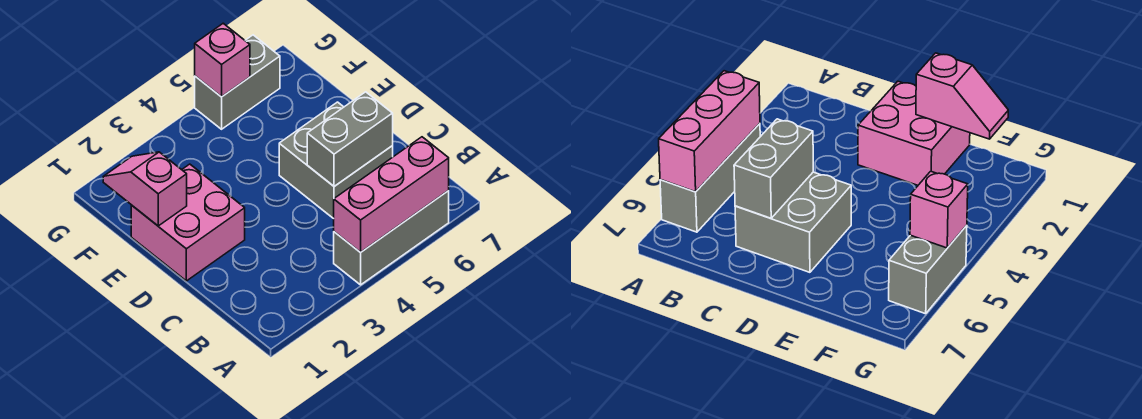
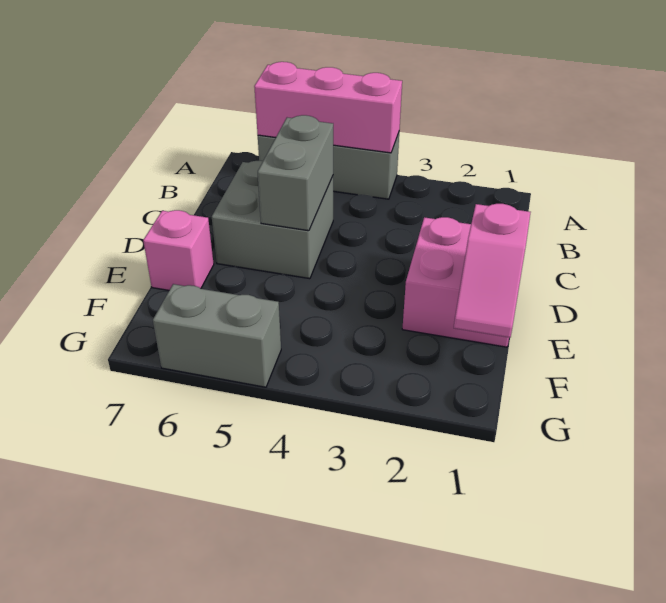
grey brick C5:C6 level 2 -> grey brick C5:D5 level 2
pink brick G5 level 2 -> pink brick E7 level 1

